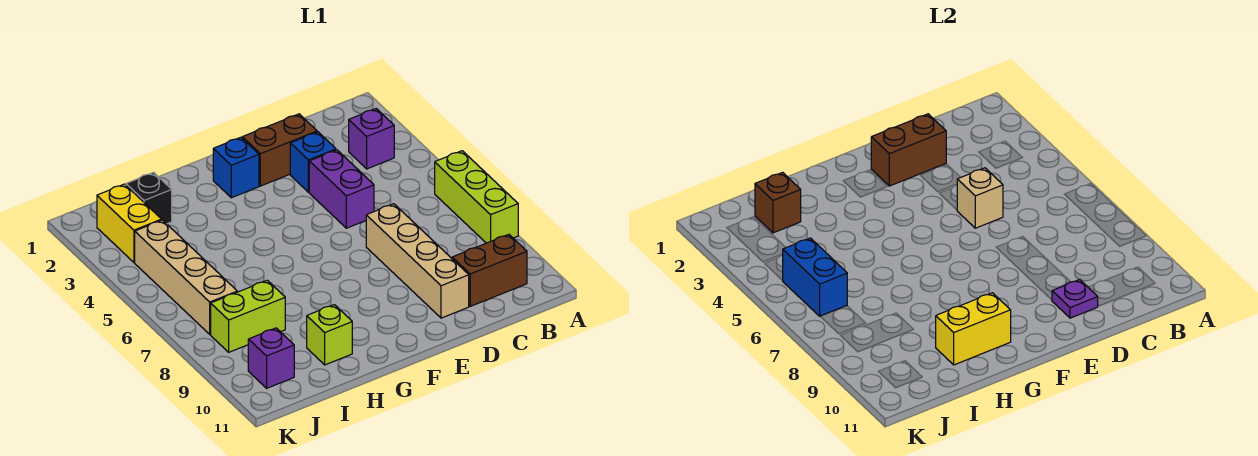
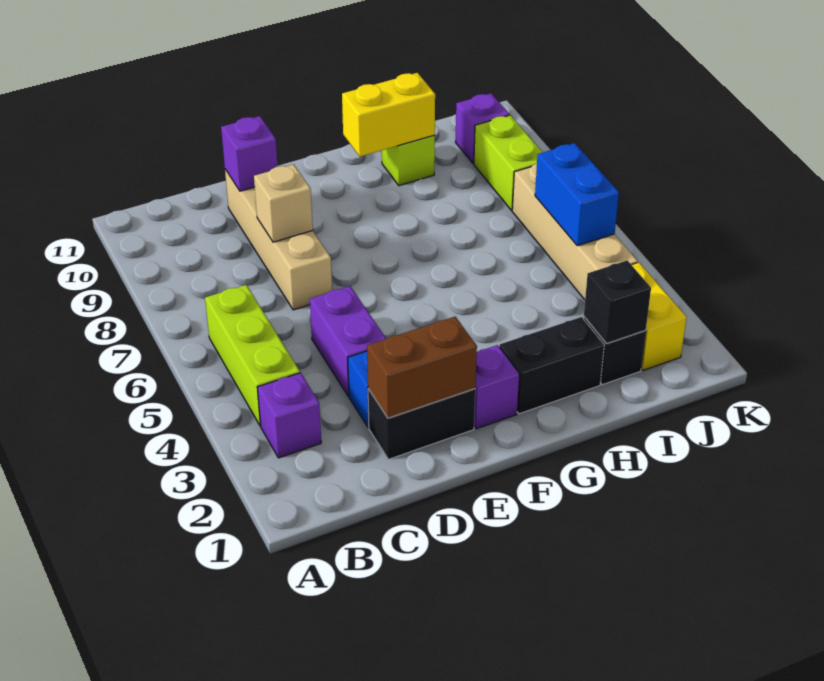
lime brick A6:A8 level 1 -> lime brick B4:B6 level 1
brown brick B10:C10 level 1 -> none
brown brick D2:E2 level 1 -> black brick D2:E2 level 1
tan brick D5 level 2 -> tan brick D8 level 2
purple plate D10 level 2 -> purple brick D10 level 2
blue brick F2 level 1 -> purple brick F2 level 1
none -> black brick G2:H2 level 1
brown brick I2 level 2 -> black brick I2 level 2
lime brick I8:J8 level 1 -> lime brick J8:J9 level 1

